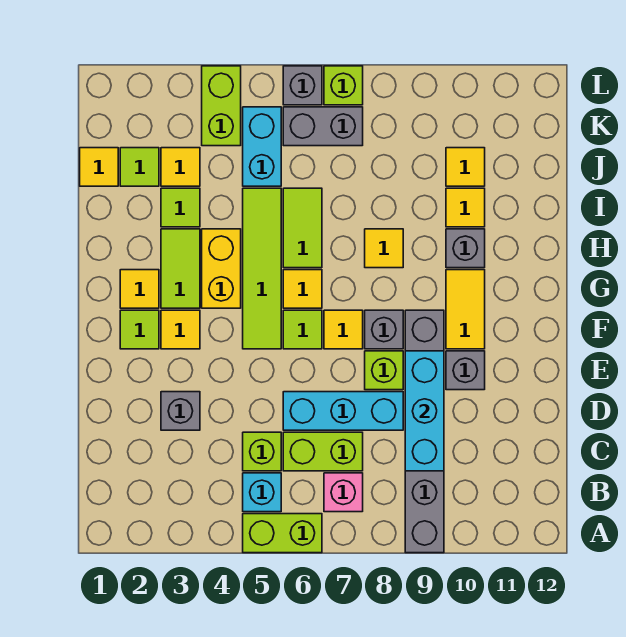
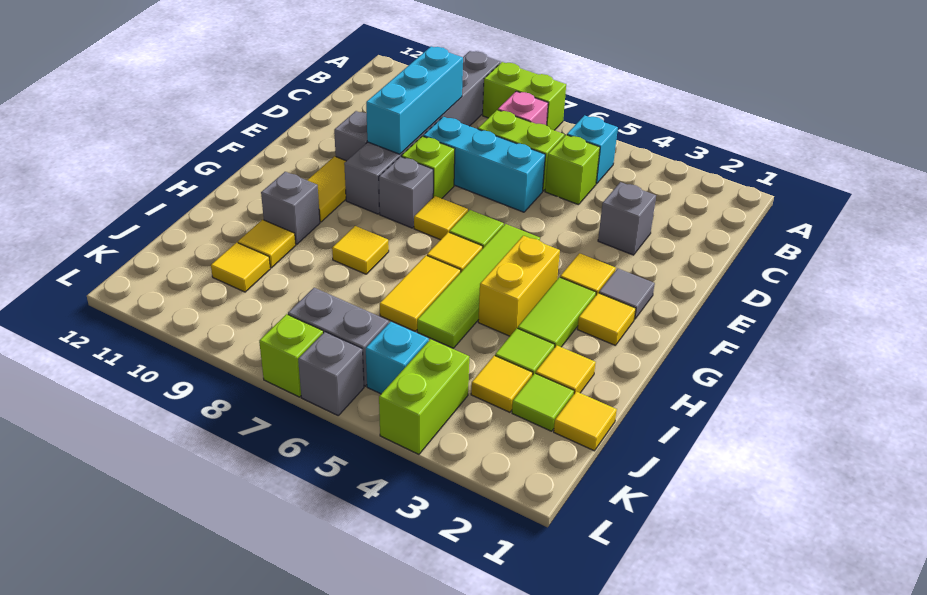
lime brick A5:A6 level 1 -> lime brick A7:A8 level 1
lime tile F2 level 1 -> grey tile F2 level 1
lime tile H6:I6 level 1 -> yellow tile H6:I6 level 1
none -> yellow tile I2 level 1
cyan brick J5:K5 level 1 -> cyan brick K5 level 1

